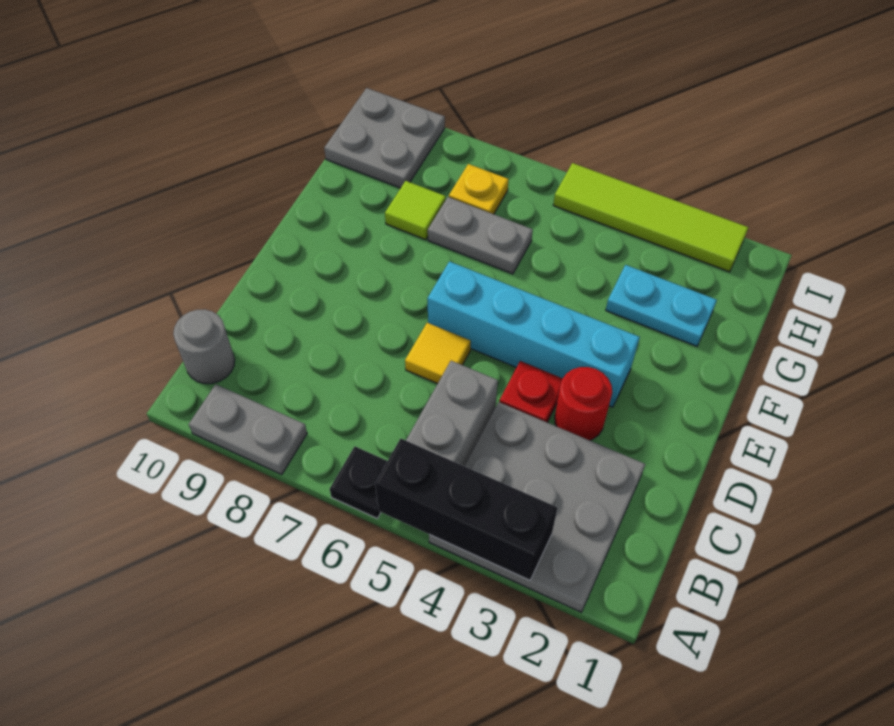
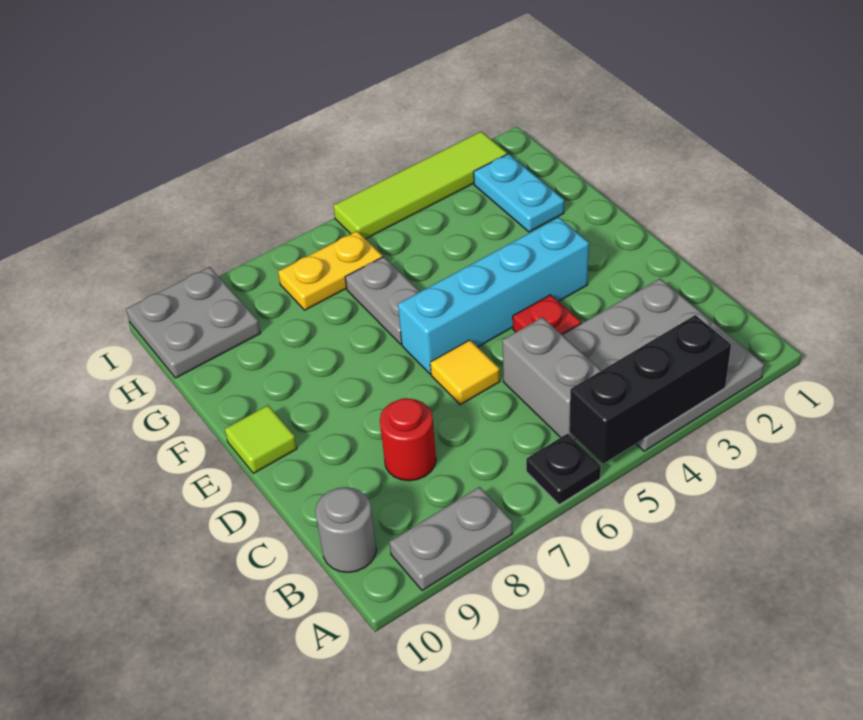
red round brick D3 level 1 -> red round brick C8 level 1
cyan plate G2:G3 level 1 -> cyan plate G2:H2 level 1
grey plate G6:G7 level 1 -> grey plate F6:G6 level 1
lime tile G8 level 1 -> lime tile E10 level 1
yellow plate H7 level 1 -> yellow plate H6:H7 level 1

